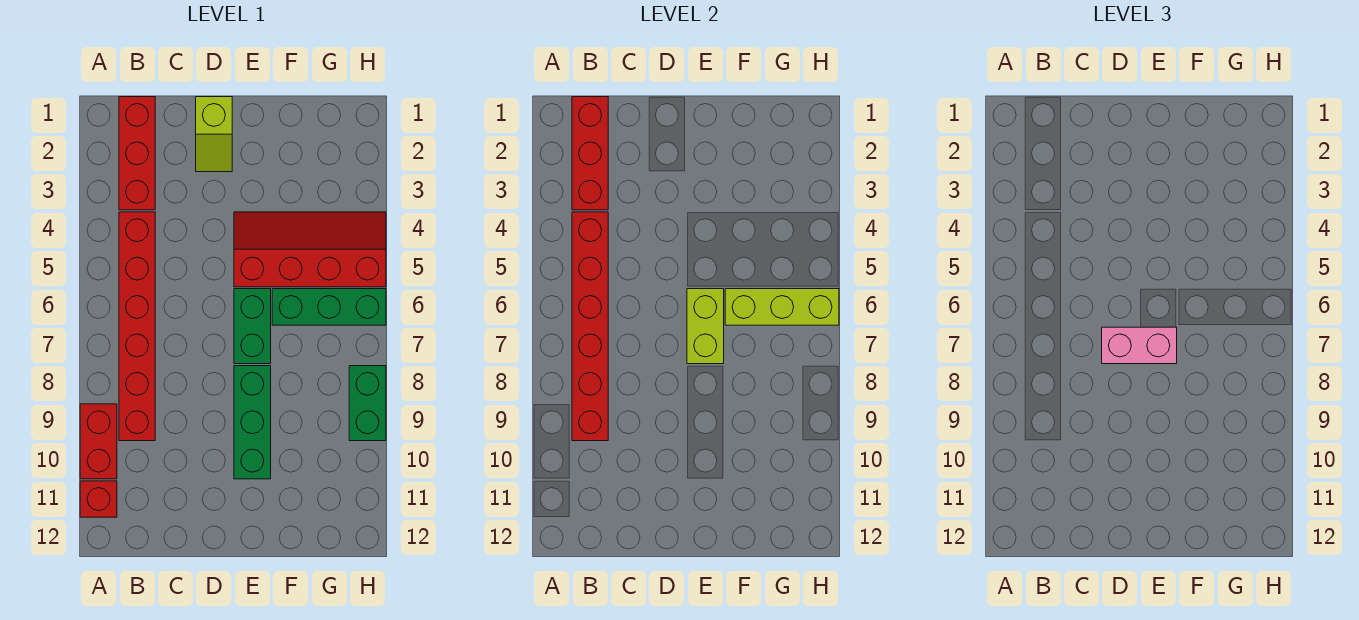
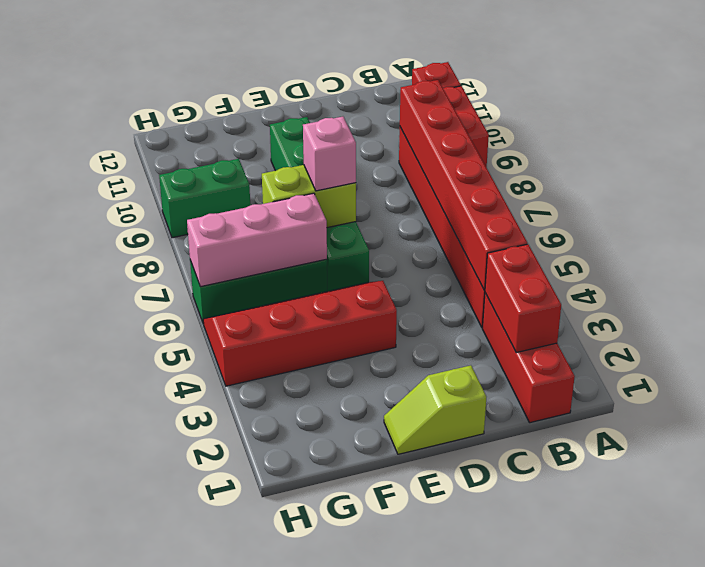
red brick B1:B3 level 2 -> red brick B2:B3 level 2
lime slope D1:D2 level 1 top 1 -> lime slope D1:E1 level 1 top D
pink brick D7:E7 level 3 -> pink brick E7 level 3
red slope E4:H5 level 1 top 5 -> red slope E4:H5 level 1 top 4
lime brick E6:E7 level 2 -> lime brick E7:F7 level 2
lime brick F6:H6 level 2 -> pink brick F6:H6 level 2
green brick H8:H9 level 1 -> green brick G9:H9 level 1

